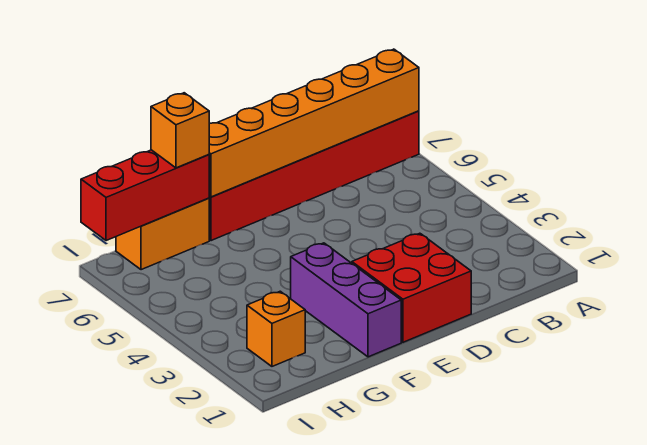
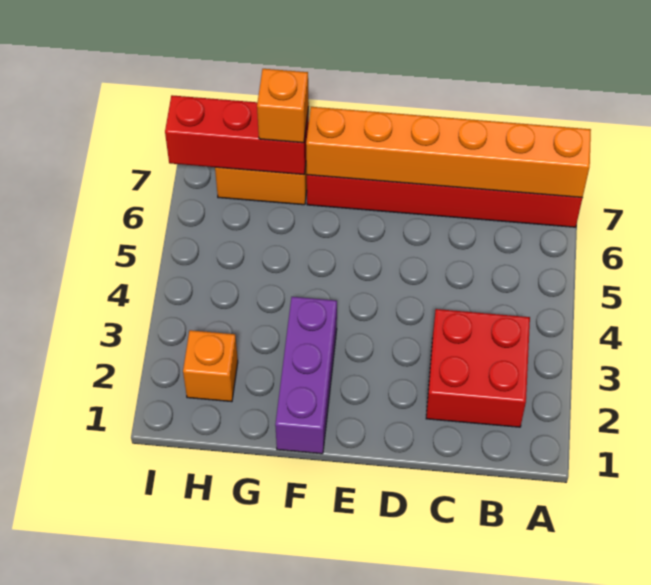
red brick D1:E2 level 1 -> red brick B2:C3 level 1

